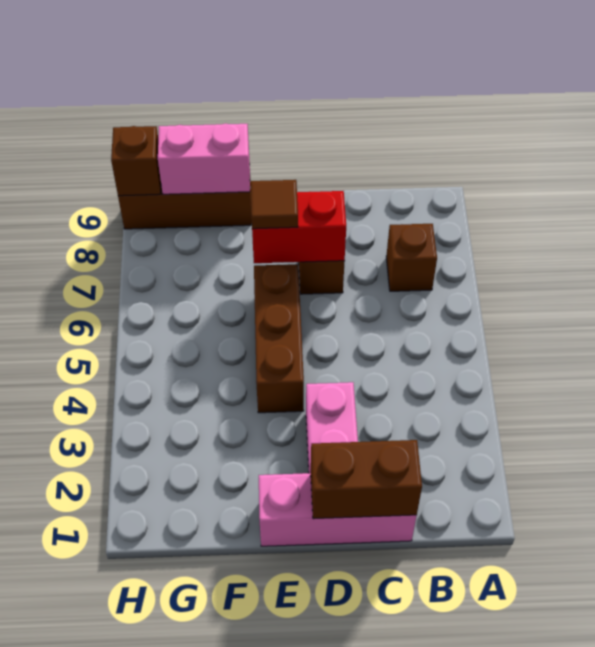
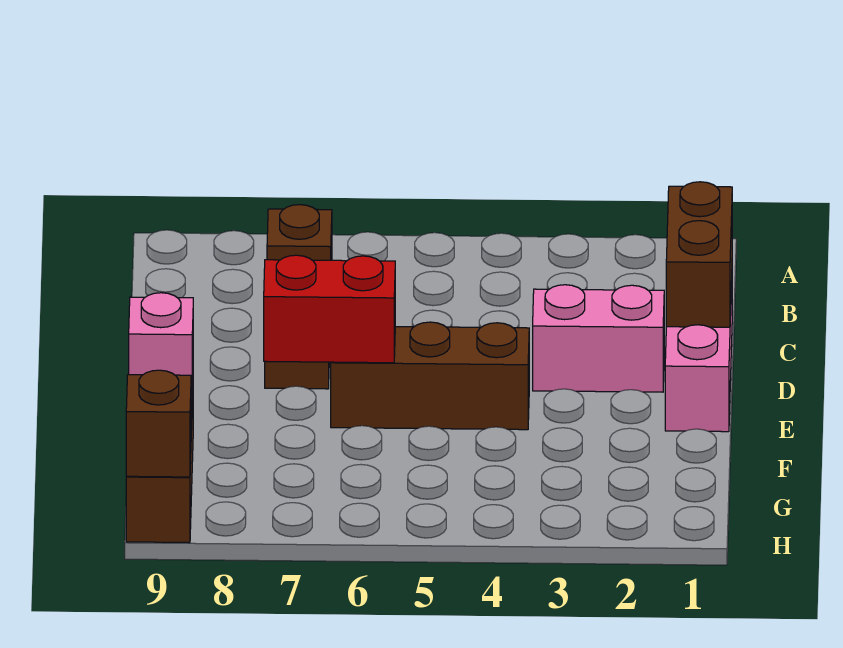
red brick D7:E7 level 2 -> red brick E6:E7 level 2
brown tile E7 level 3 -> none
pink brick F9:G9 level 2 -> pink brick F9 level 2

